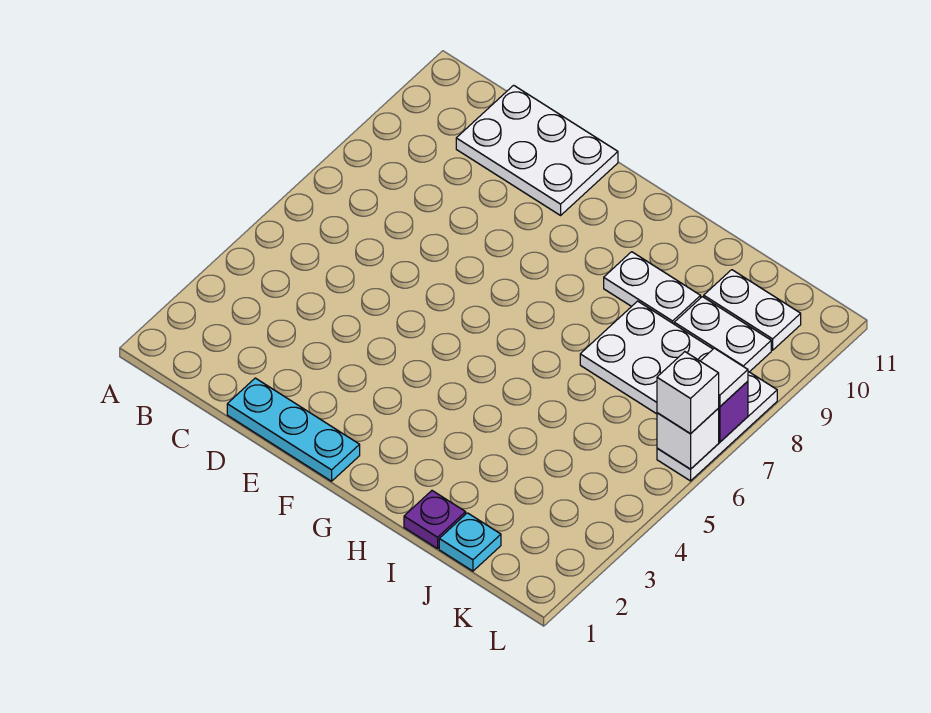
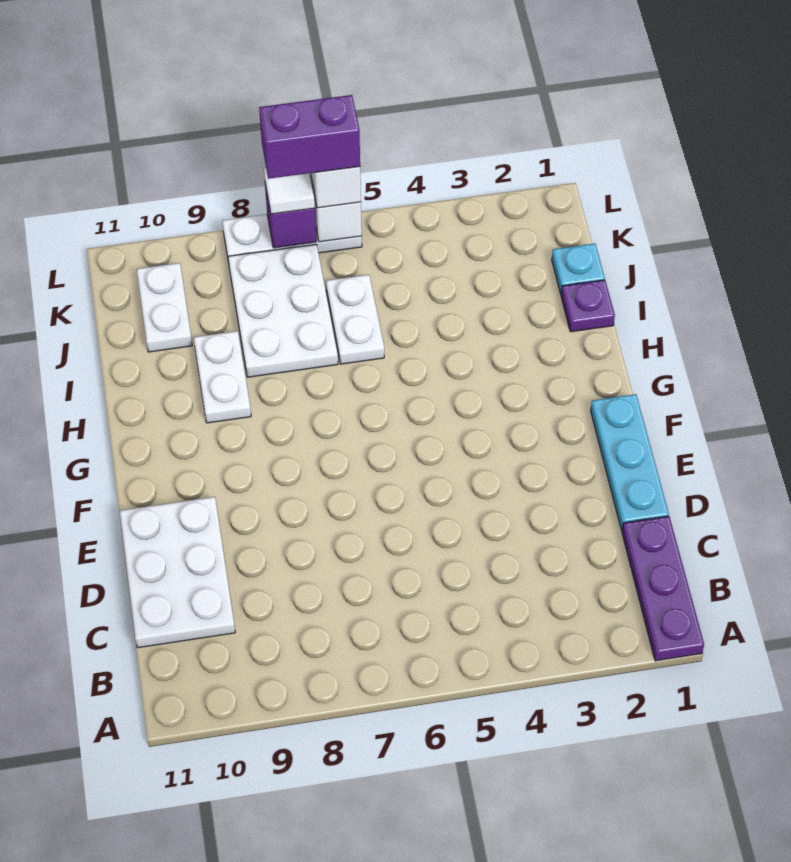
none -> purple plate A1:C1 level 1
white plate J9:K9 level 1 -> white plate I6:J6 level 1
none -> purple brick L6:L7 level 4

